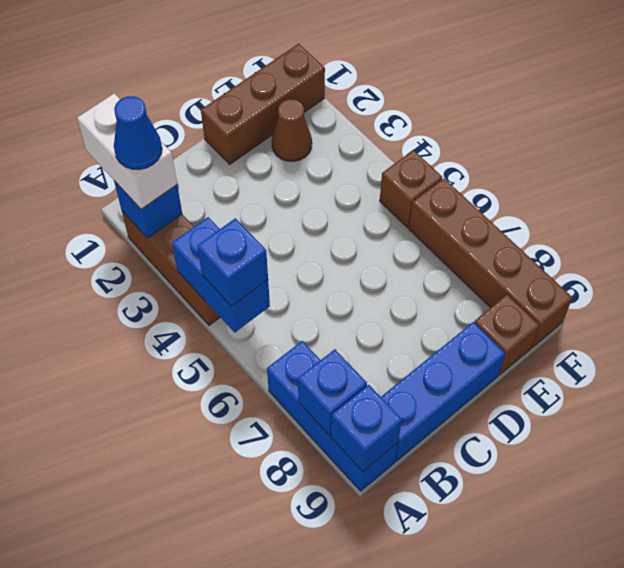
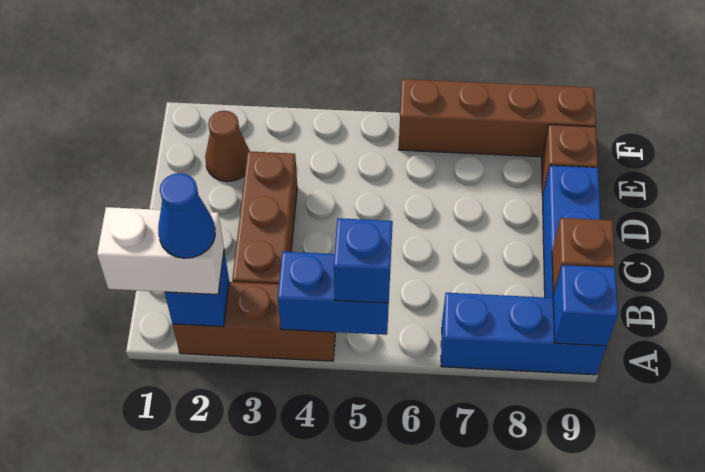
blue brick A8 level 2 -> none
brown brick D1:F1 level 1 -> brown brick B3:D3 level 1
brown brick F5 level 1 -> brown brick B9 level 2

